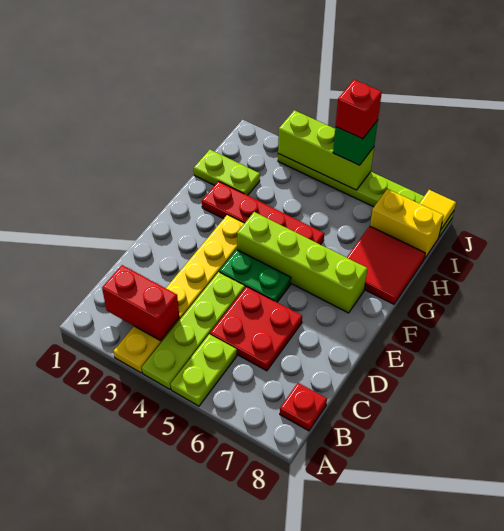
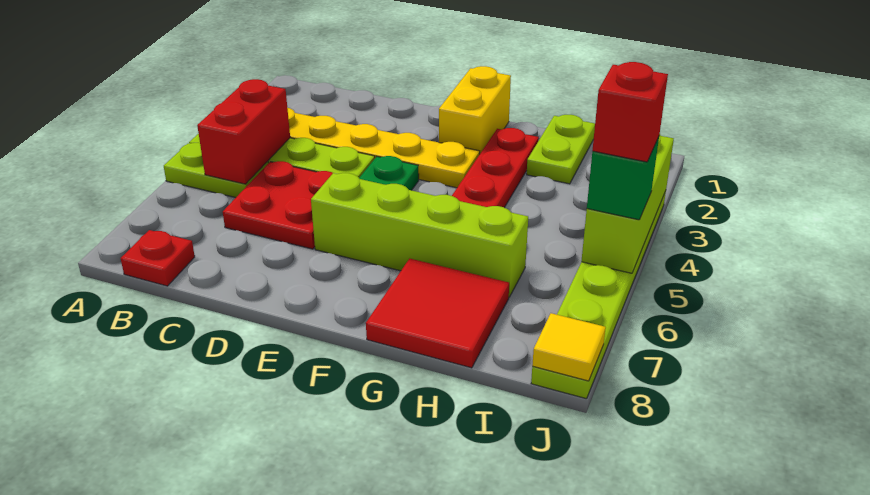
red brick B2:B3 level 2 -> red brick B4:B5 level 2
lime brick F4:F7 level 1 -> lime brick E6:H6 level 1
yellow brick I7:I8 level 1 -> yellow brick F1:F2 level 1

